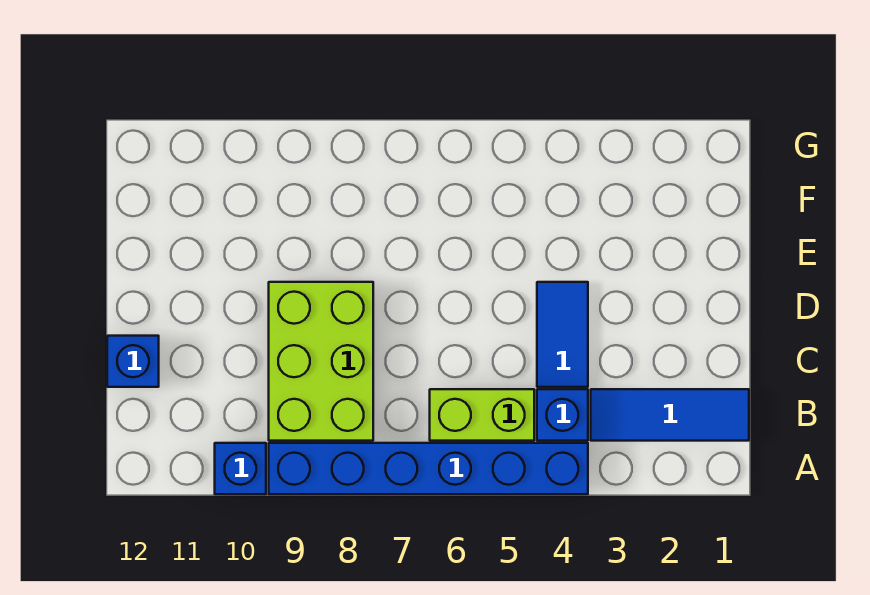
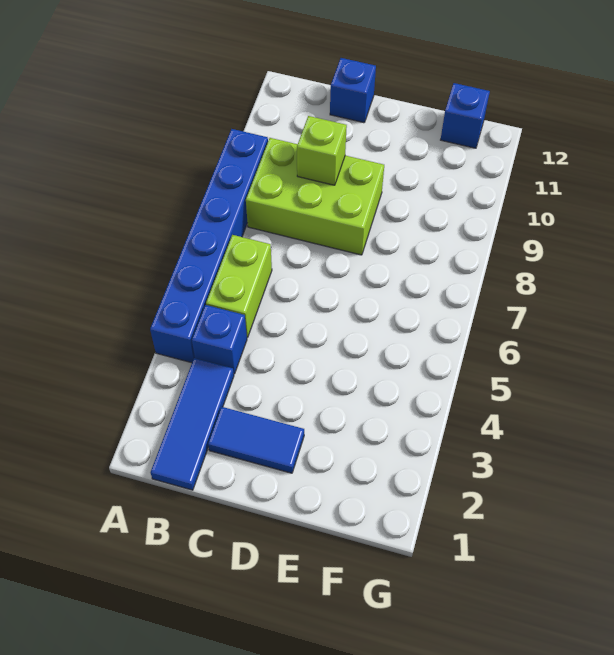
blue brick A10 level 1 -> blue brick F12 level 1
blue tile C4:D4 level 1 -> blue tile C2:D2 level 1
none -> lime brick C9 level 2

